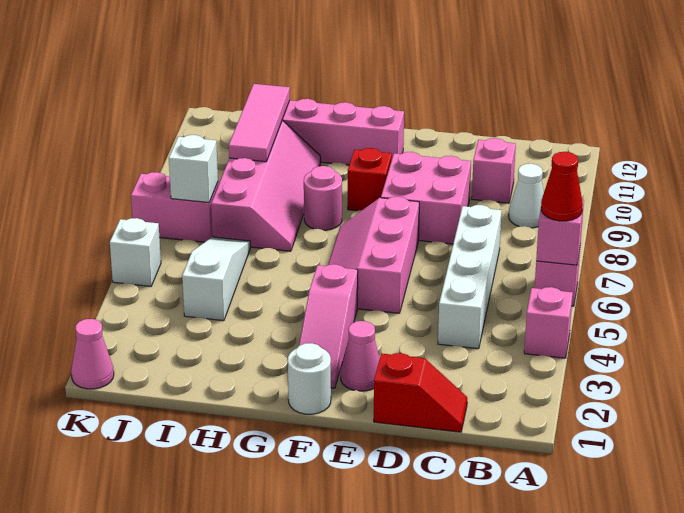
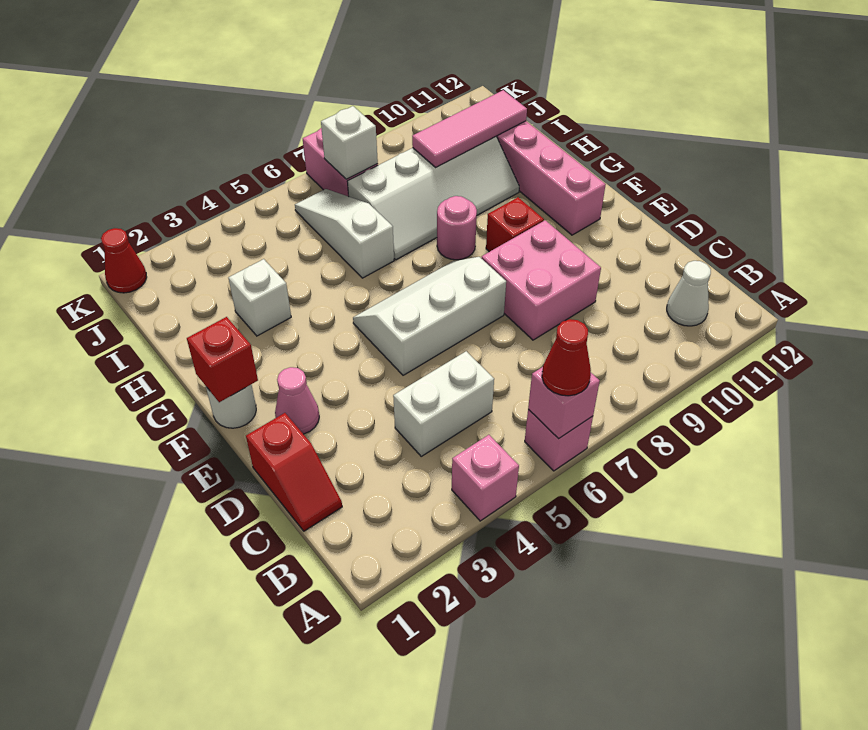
white cone B9 level 1 -> white cone B11 level 1
white brick C4:C7 level 1 -> white brick C4:C5 level 1
pink brick C10 level 1 -> none
pink slope E5:F7 level 1 top E -> white slope E5:F7 level 1 top E
none -> red brick F1 level 2
pink slope F2:F4 level 1 top 4 -> none
pink slope H7:I10 level 1 top I -> white slope H7:I10 level 1 top I
white slope I4:I6 level 1 top 4 -> white slope H6:J6 level 1 top H
pink cone K1 level 1 -> red cone K1 level 1
white brick K5 level 1 -> white brick H3 level 1

